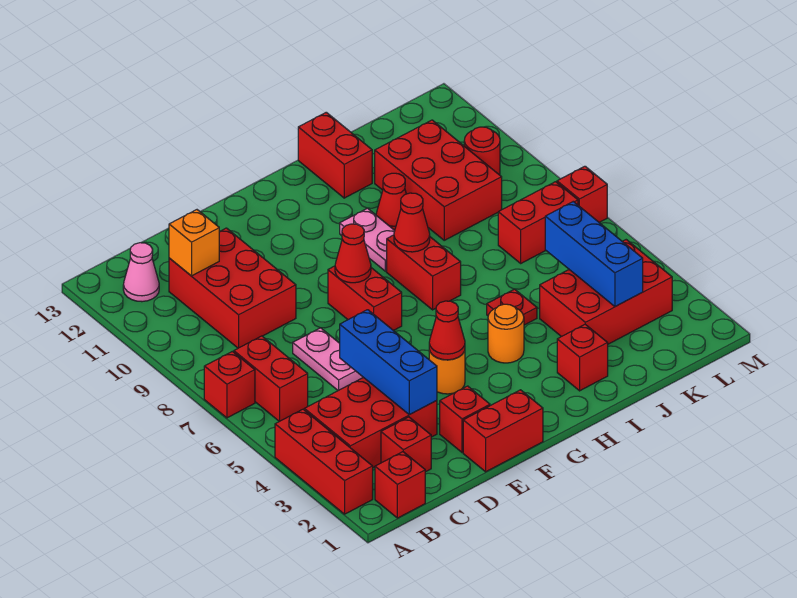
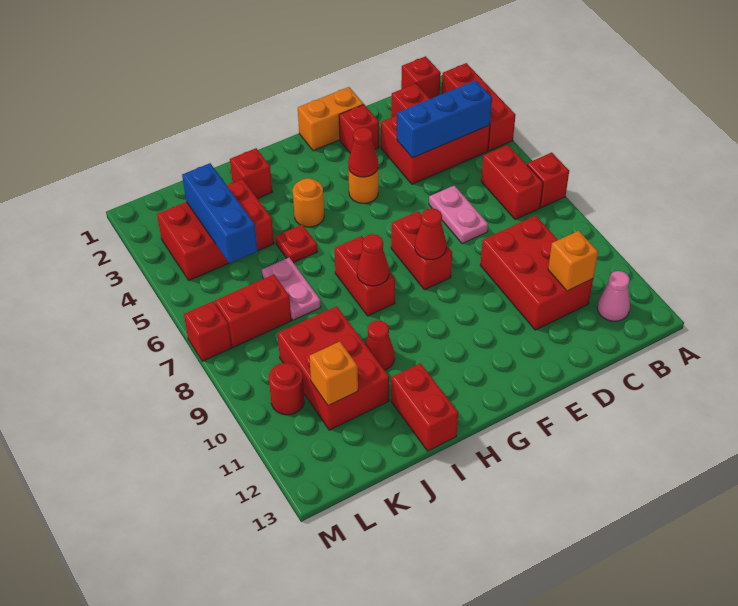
blue brick D3:D5 level 2 -> blue brick B4:D4 level 2
red brick E1:F1 level 1 -> orange brick E1:F1 level 1
pink plate H9:H10 level 1 -> pink plate J6:J7 level 1
none -> orange brick K11 level 2

